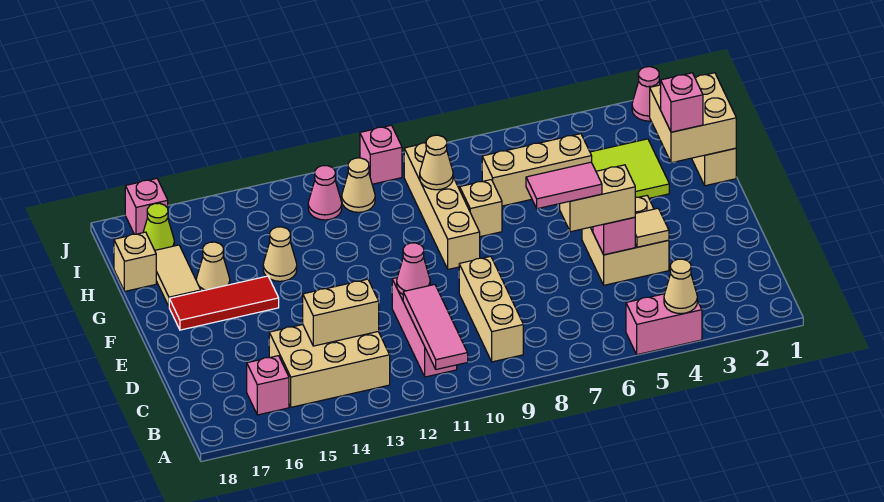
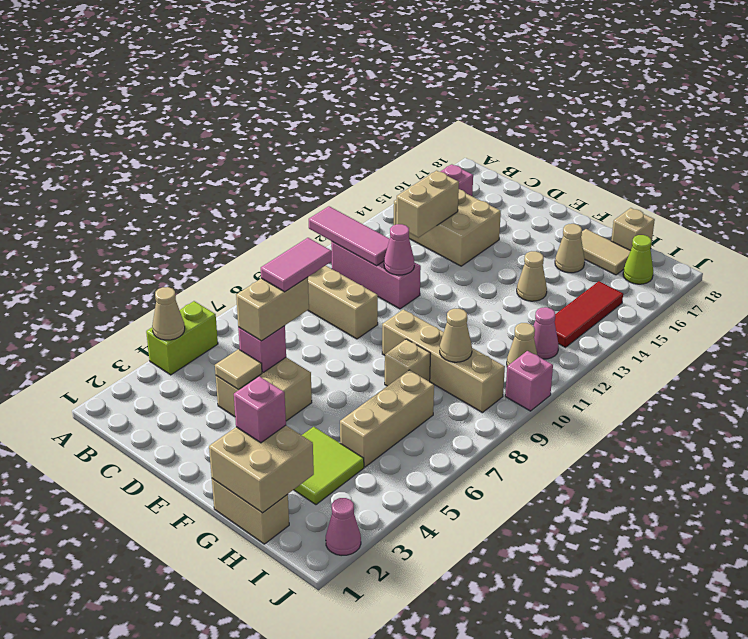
pink brick A4:A5 level 1 -> lime brick A4:A5 level 1
tan brick B13:C15 level 1 -> tan brick B14:D15 level 1
red tile F15:F17 level 1 -> red tile I13:I15 level 1
pink brick J17 level 1 -> none

